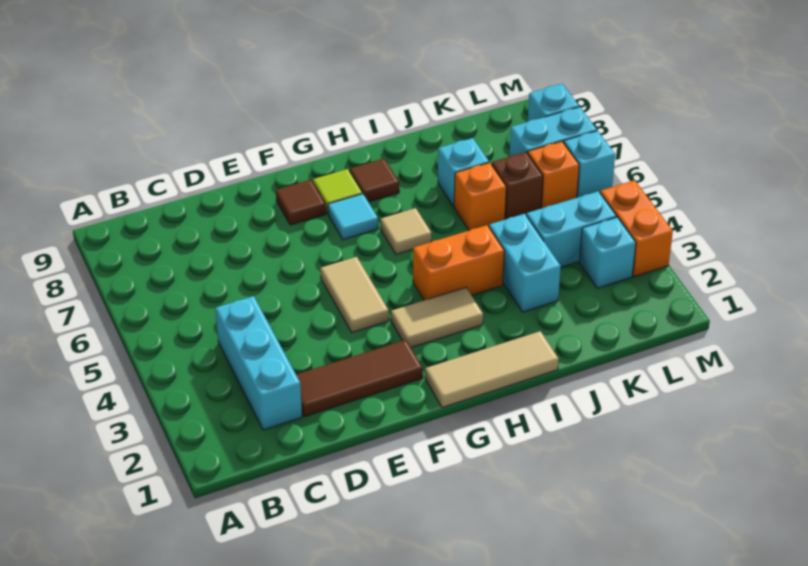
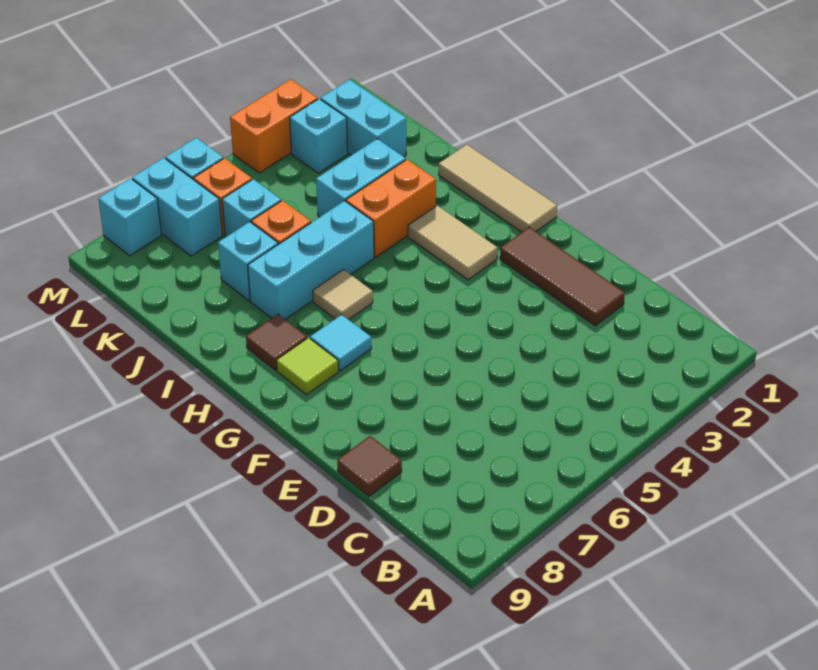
cyan brick C2:C4 level 1 -> cyan brick I5:I7 level 1
tan tile F4:F5 level 1 -> none
brown tile F8 level 1 -> brown tile D9 level 1
orange brick H4:I4 level 1 -> orange brick I3:I4 level 1
cyan brick K4:L4 level 1 -> cyan brick K2:L2 level 1
brown brick K6 level 1 -> cyan brick K6 level 1

